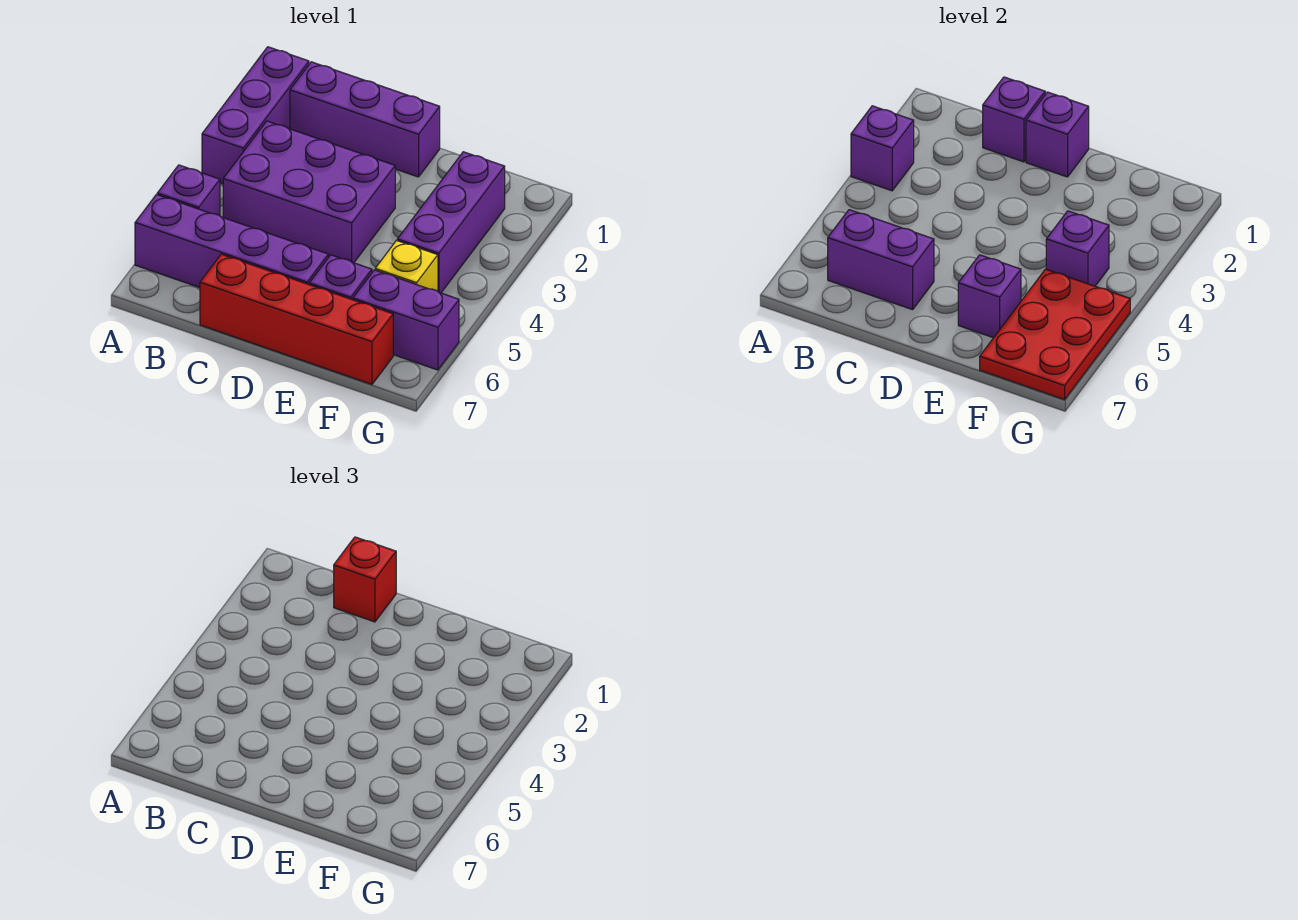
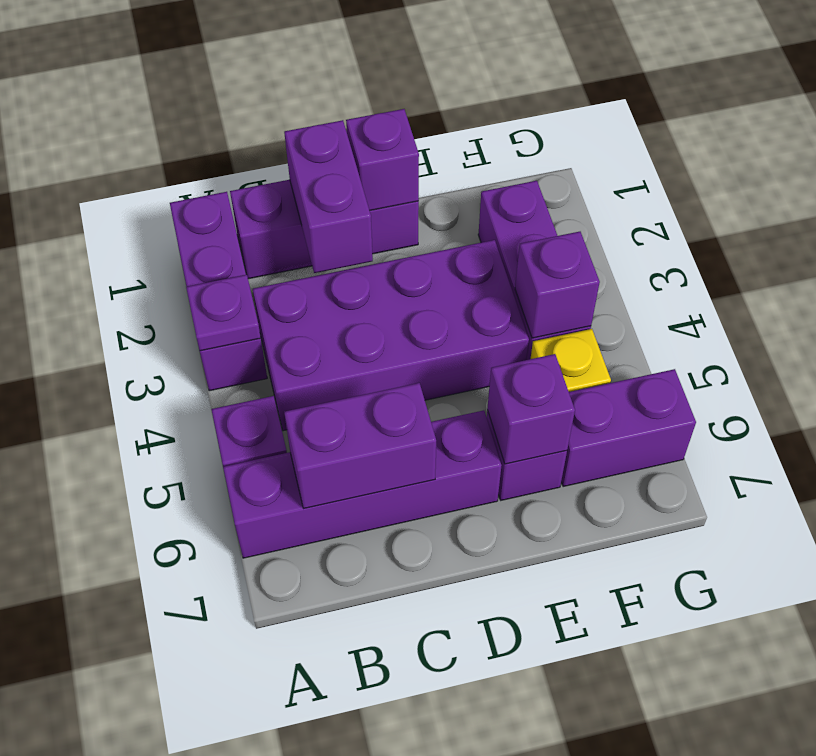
purple brick A3 level 2 -> purple plate A3 level 2
purple brick B3:D4 level 1 -> purple brick B3:E4 level 1
purple brick C1 level 2 -> purple brick C1:C2 level 2
red brick C1 level 3 -> none
red brick C7:F7 level 1 -> none
red plate F5:G7 level 2 -> none

